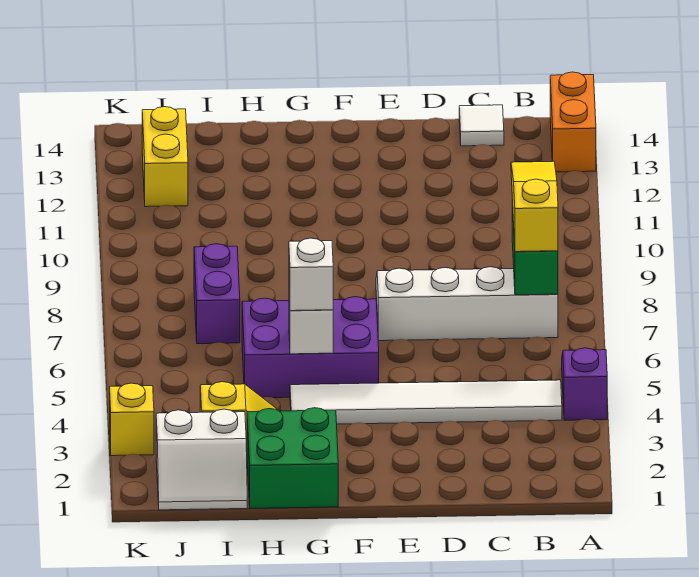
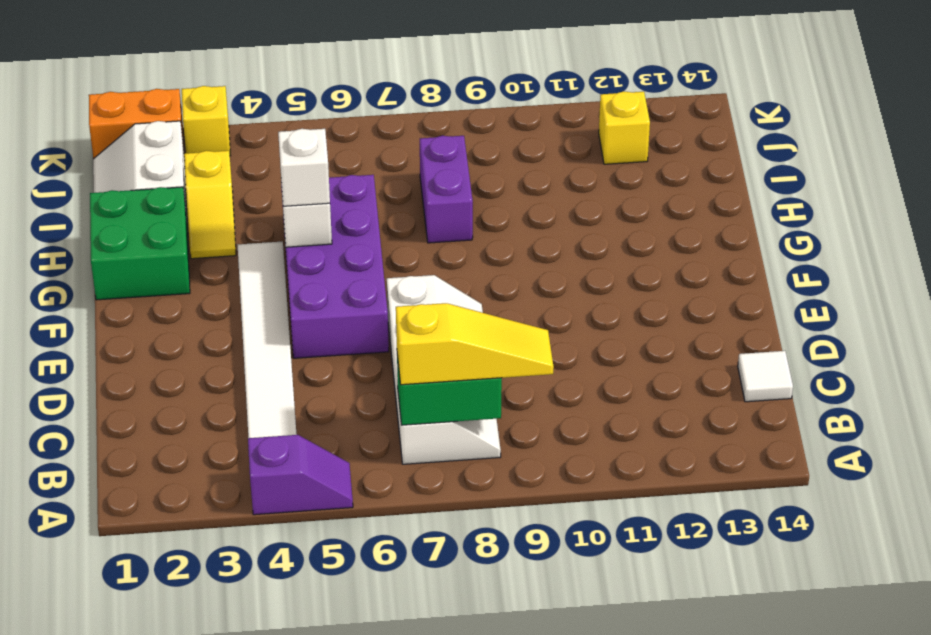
orange brick A13:A14 level 1 -> orange brick K1:K2 level 1
purple brick F5:H6 level 1 -> purple brick E5:H6 level 1
purple brick I7:I8 level 1 -> purple brick H8:I8 level 1
yellow brick J12:J13 level 1 -> yellow brick J12 level 1

